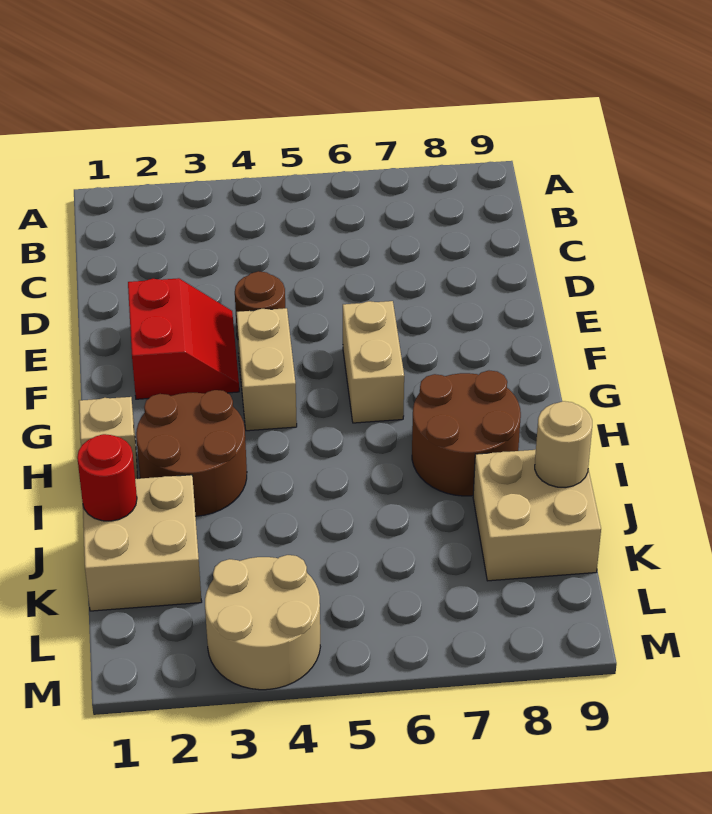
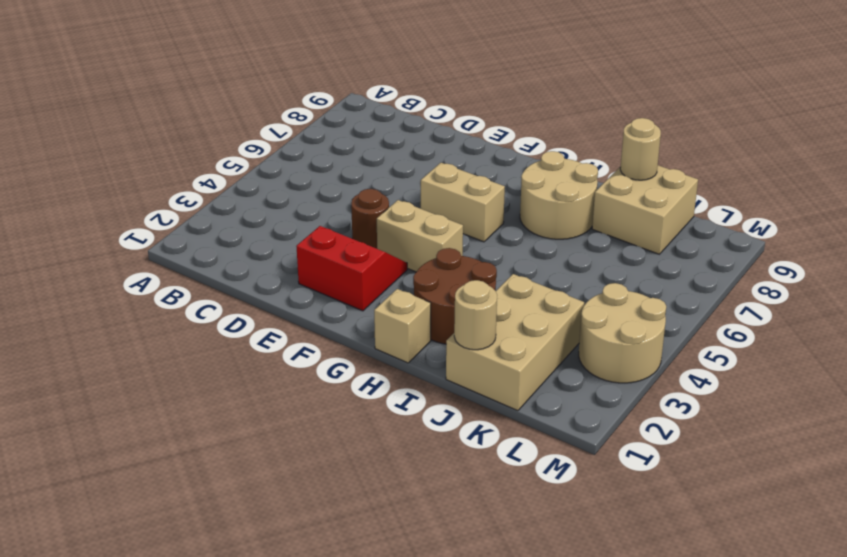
brown round brick H7:I8 level 1 -> tan round brick H7:I8 level 1
tan brick J1:K2 level 1 -> tan brick J1:K3 level 1
red round brick J1 level 2 -> tan round brick J1 level 2

